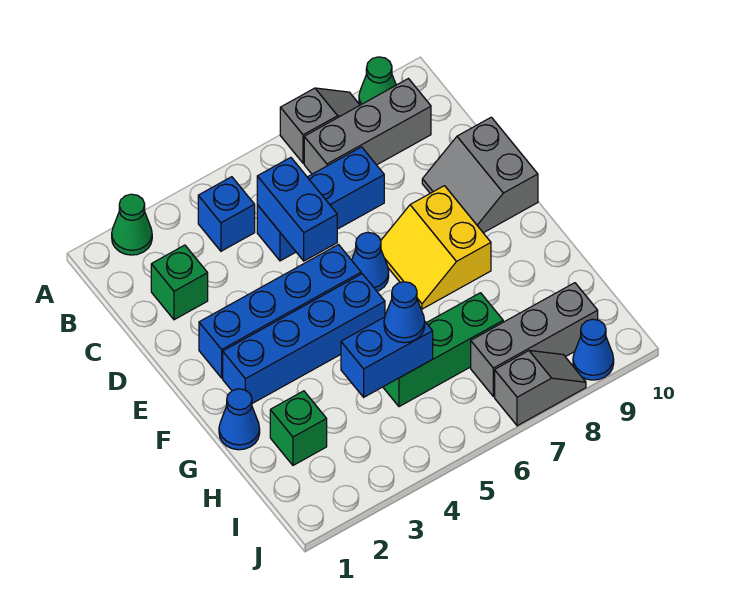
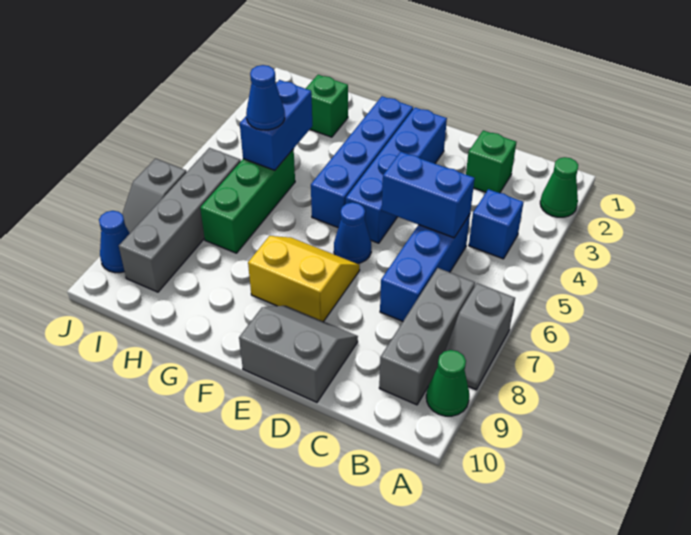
blue cone G1 level 1 -> none
grey brick I7:I9 level 1 -> grey brick I6:I9 level 1

